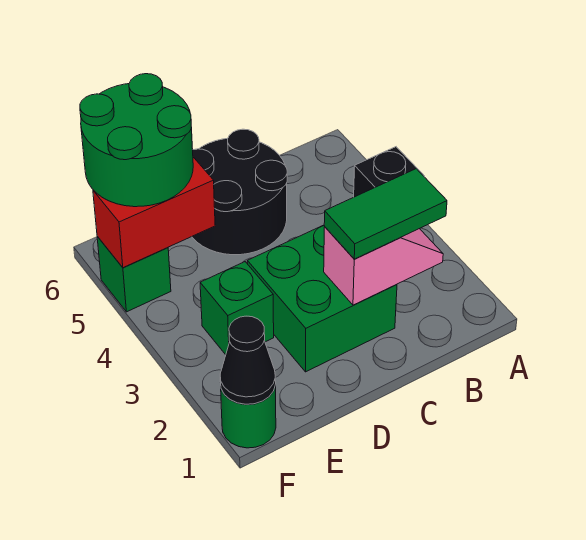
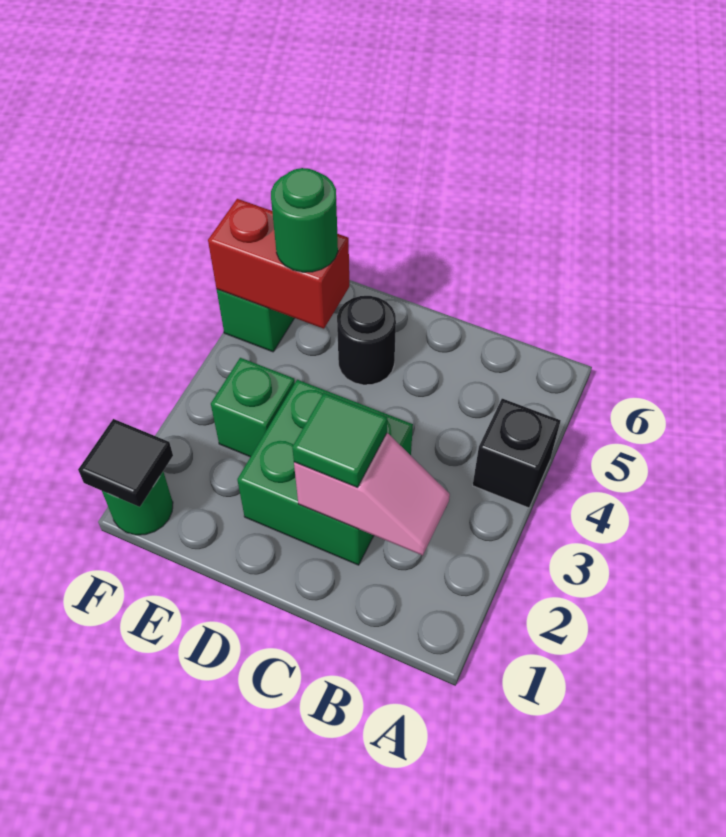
green tile B2:C2 level 3 -> green tile C2 level 3
black round brick C5:D6 level 1 -> black round brick D5 level 1
green round brick E5:F6 level 3 -> green round brick E5 level 3
black cone F1 level 2 -> black tile F1 level 2

